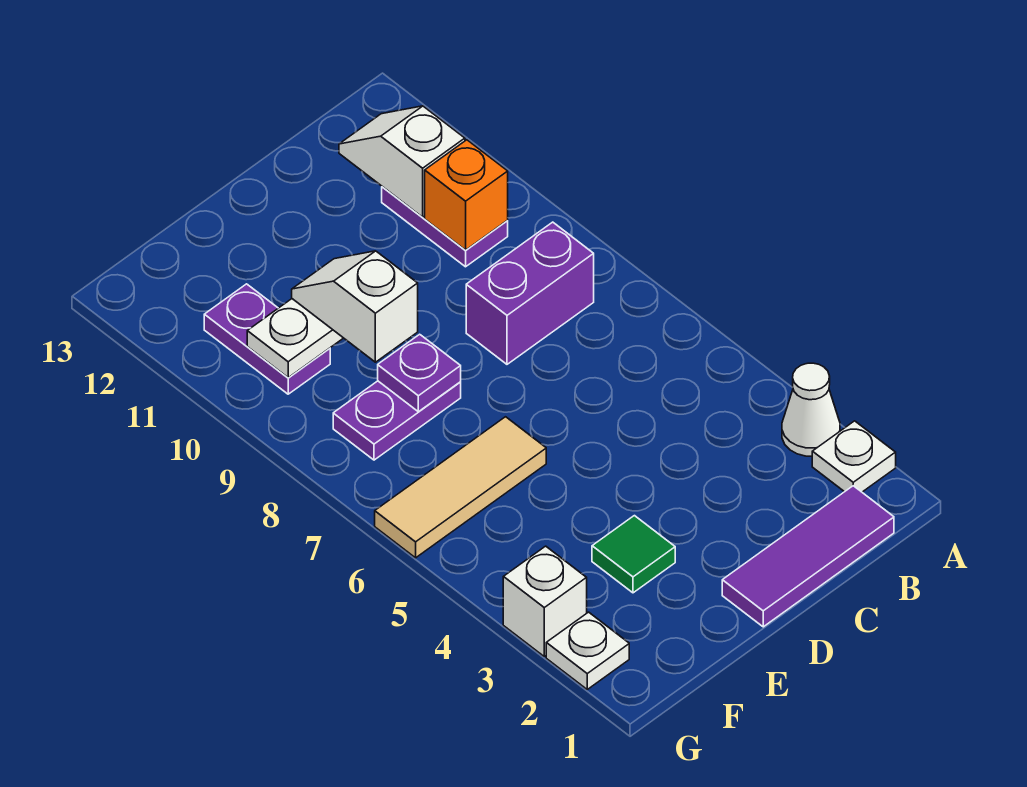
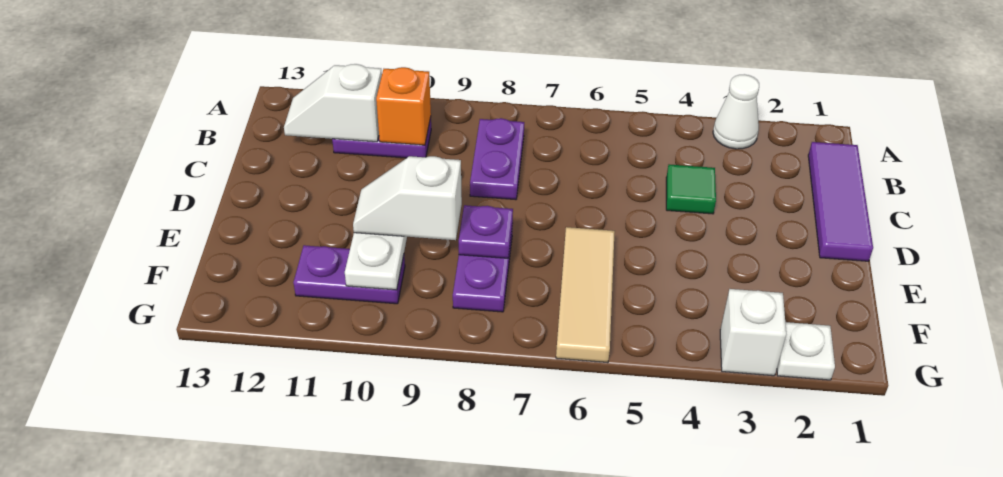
white plate A2 level 1 -> none
purple brick B8:C8 level 1 -> purple plate B8:C8 level 1
green tile E3 level 1 -> green tile C4 level 1

